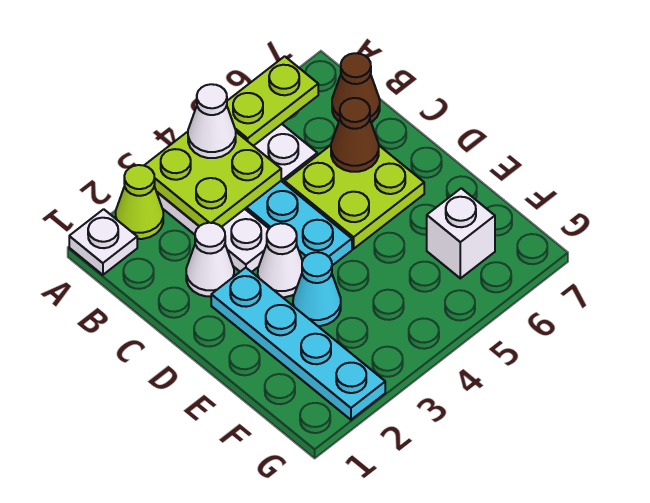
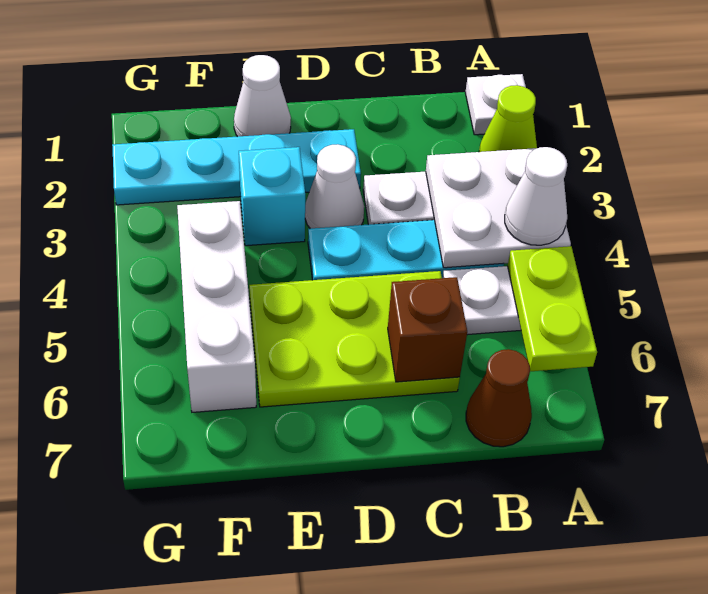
lime plate A3:B4 level 2 -> white plate A3:B4 level 2
white cone C2 level 1 -> white cone E1 level 1
lime plate C5:D6 level 1 -> lime plate C5:E6 level 1
brown cone C6 level 2 -> brown brick C6 level 2
cyan cone E3 level 1 -> cyan brick E3 level 1
white brick F6 level 1 -> white brick F4:F6 level 1

